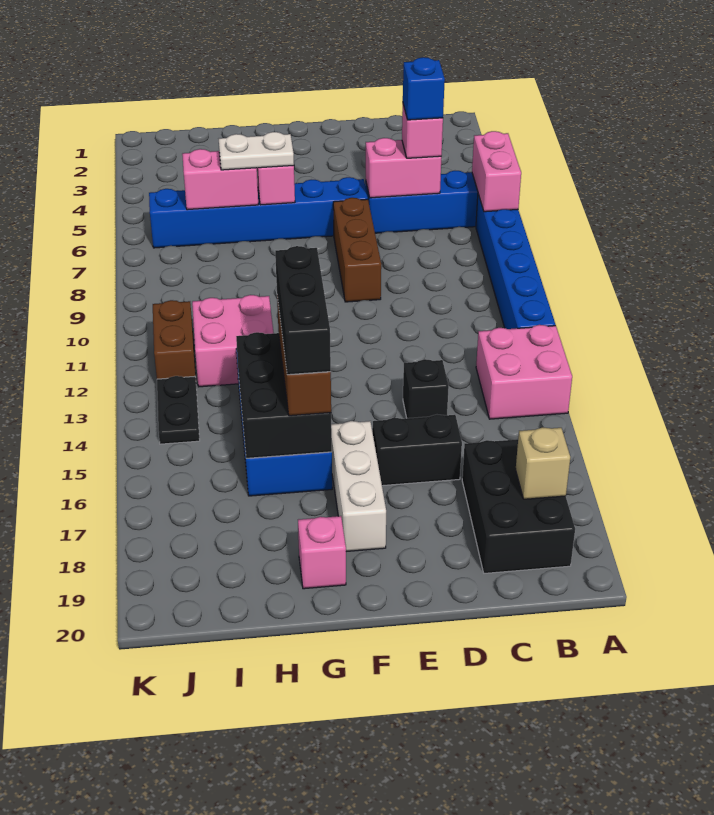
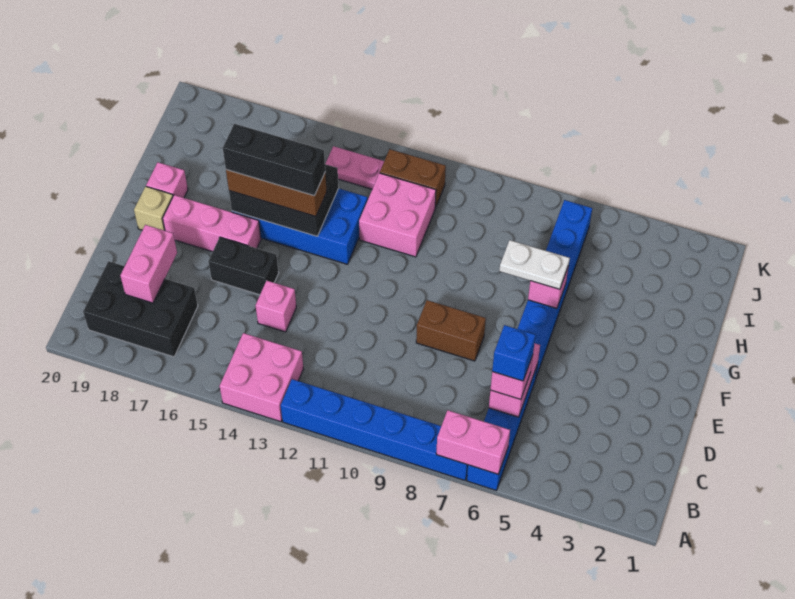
tan brick B18 level 2 -> tan brick F19 level 1
black brick D14 level 1 -> pink brick D14 level 1
black brick D16:E16 level 1 -> black brick E15:E16 level 1
brown brick E7:E9 level 1 -> brown brick E8:E9 level 1
white brick F16:F18 level 1 -> pink brick F16:F18 level 1
white plate G6:H6 level 3 -> white plate G6:G7 level 3
pink brick H6:I6 level 2 -> pink brick C18:D18 level 2
black plate J13:J14 level 1 -> pink plate J13:J14 level 1

